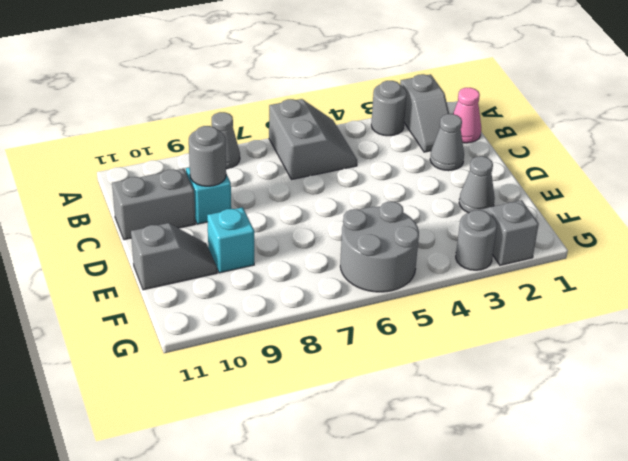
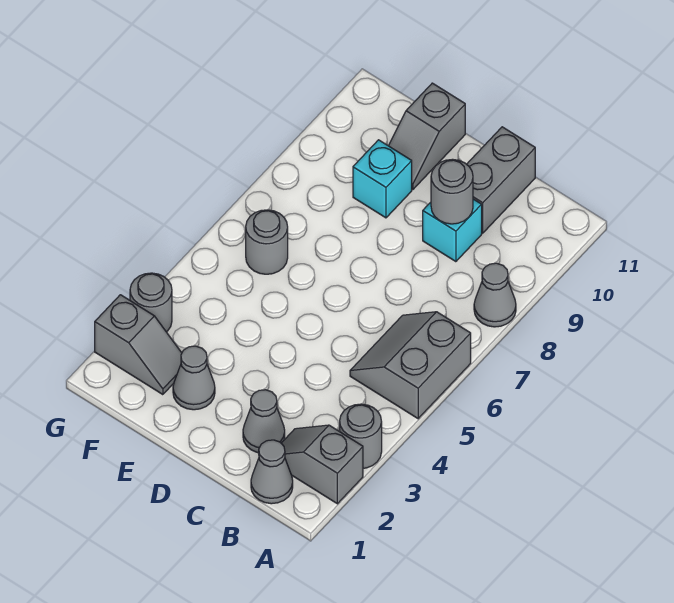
grey slope A5:B6 level 1 top 6 -> grey slope A5:B6 level 1 top A
pink cone B1 level 1 -> grey cone B1 level 1
grey round brick F5:G6 level 1 -> grey round brick F6 level 1

